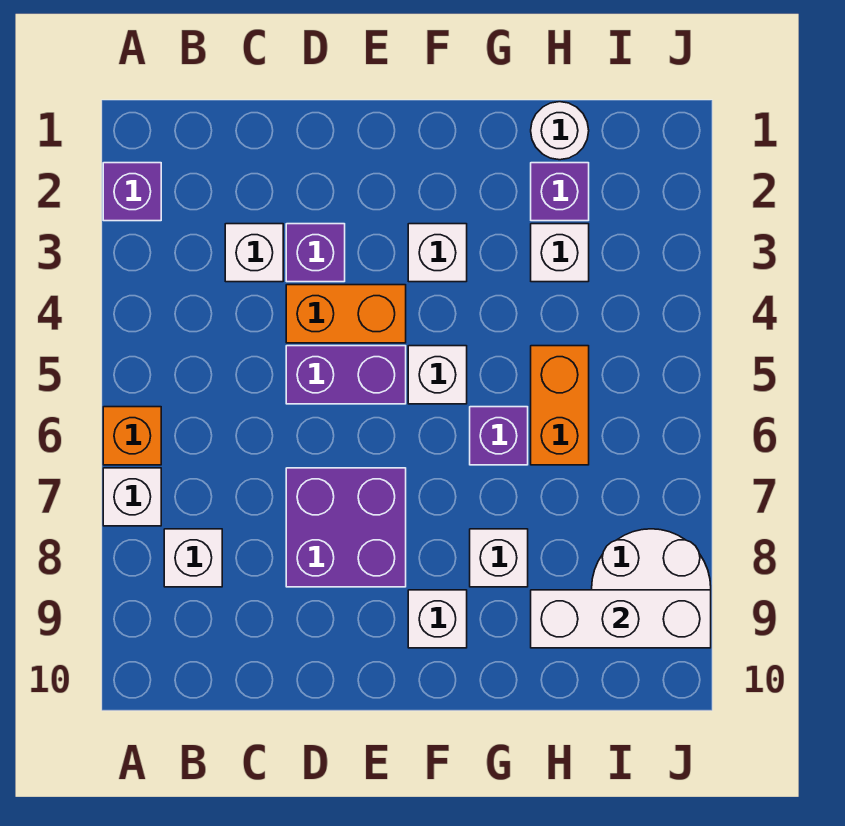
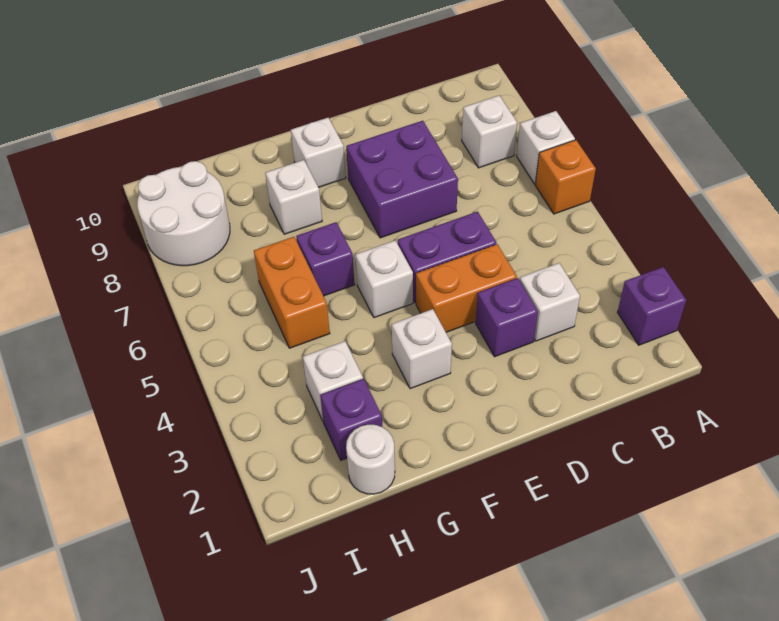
white brick H9:J9 level 2 -> none

